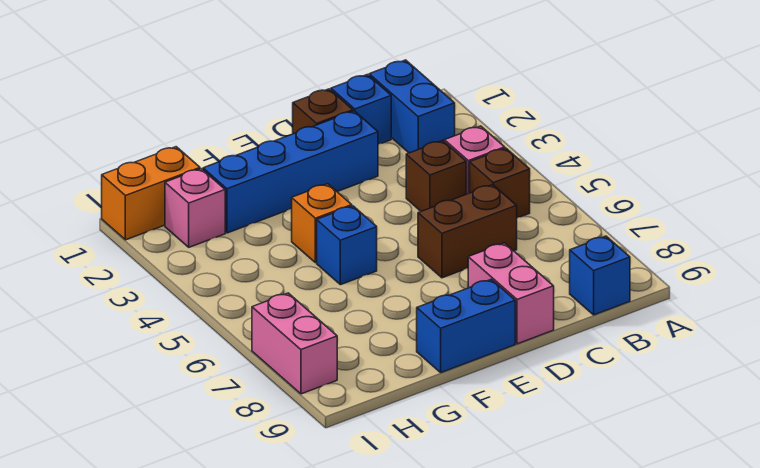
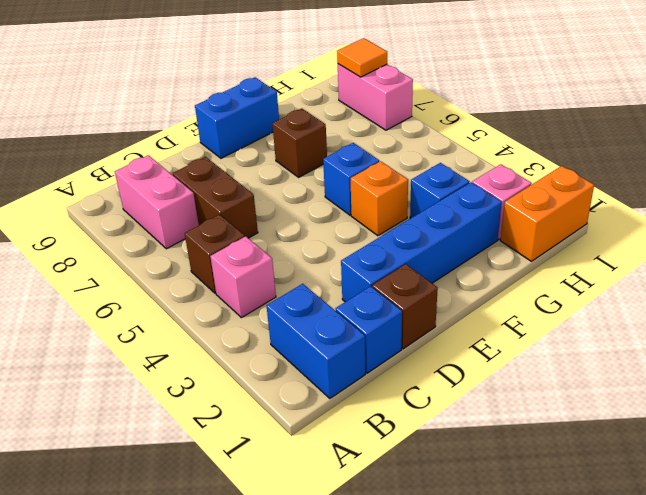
blue brick B9 level 1 -> blue brick G3 level 1
brown brick C4 level 1 -> brown brick F7 level 1
brown brick C6:D6 level 1 -> brown brick C6:C7 level 1
pink brick D8:D9 level 1 -> pink brick B7:B8 level 1
none -> orange tile I8 level 2

